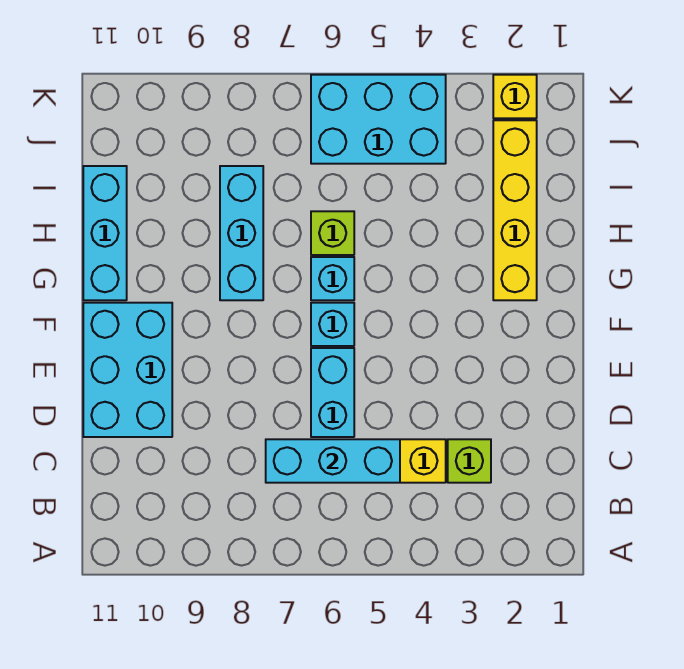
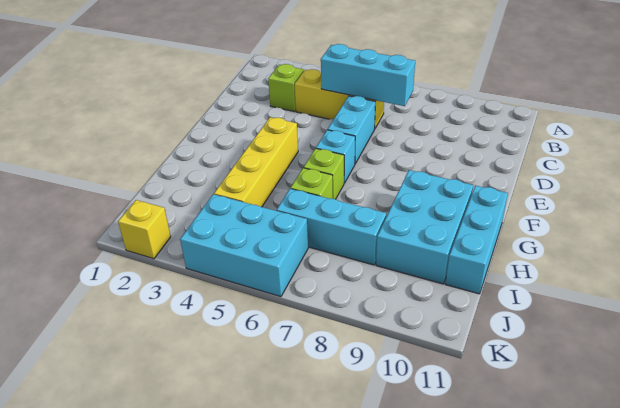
cyan brick D10:F11 level 1 -> cyan brick G9:I10 level 1
yellow brick G2:J2 level 1 -> yellow brick F4:I4 level 1
cyan brick G6 level 1 -> lime brick G6 level 1
cyan brick G8:I8 level 1 -> cyan brick I6:I8 level 1

